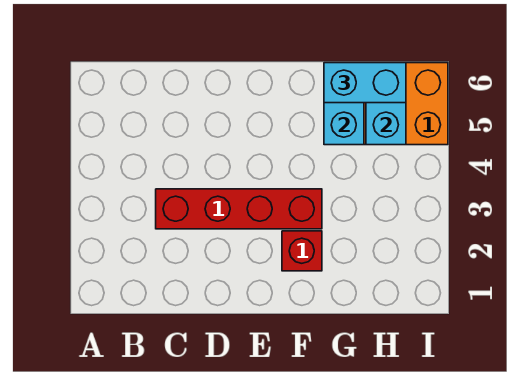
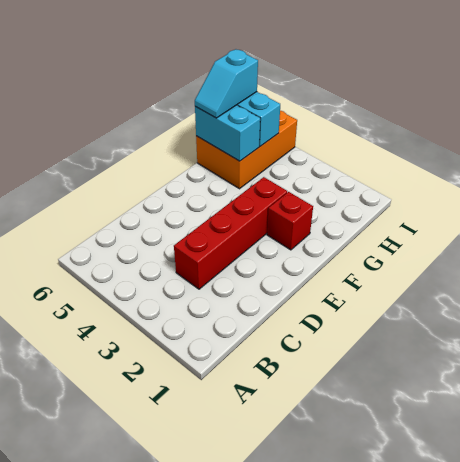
cyan brick G6:H6 level 3 -> cyan slope G6:H6 level 3 top H

